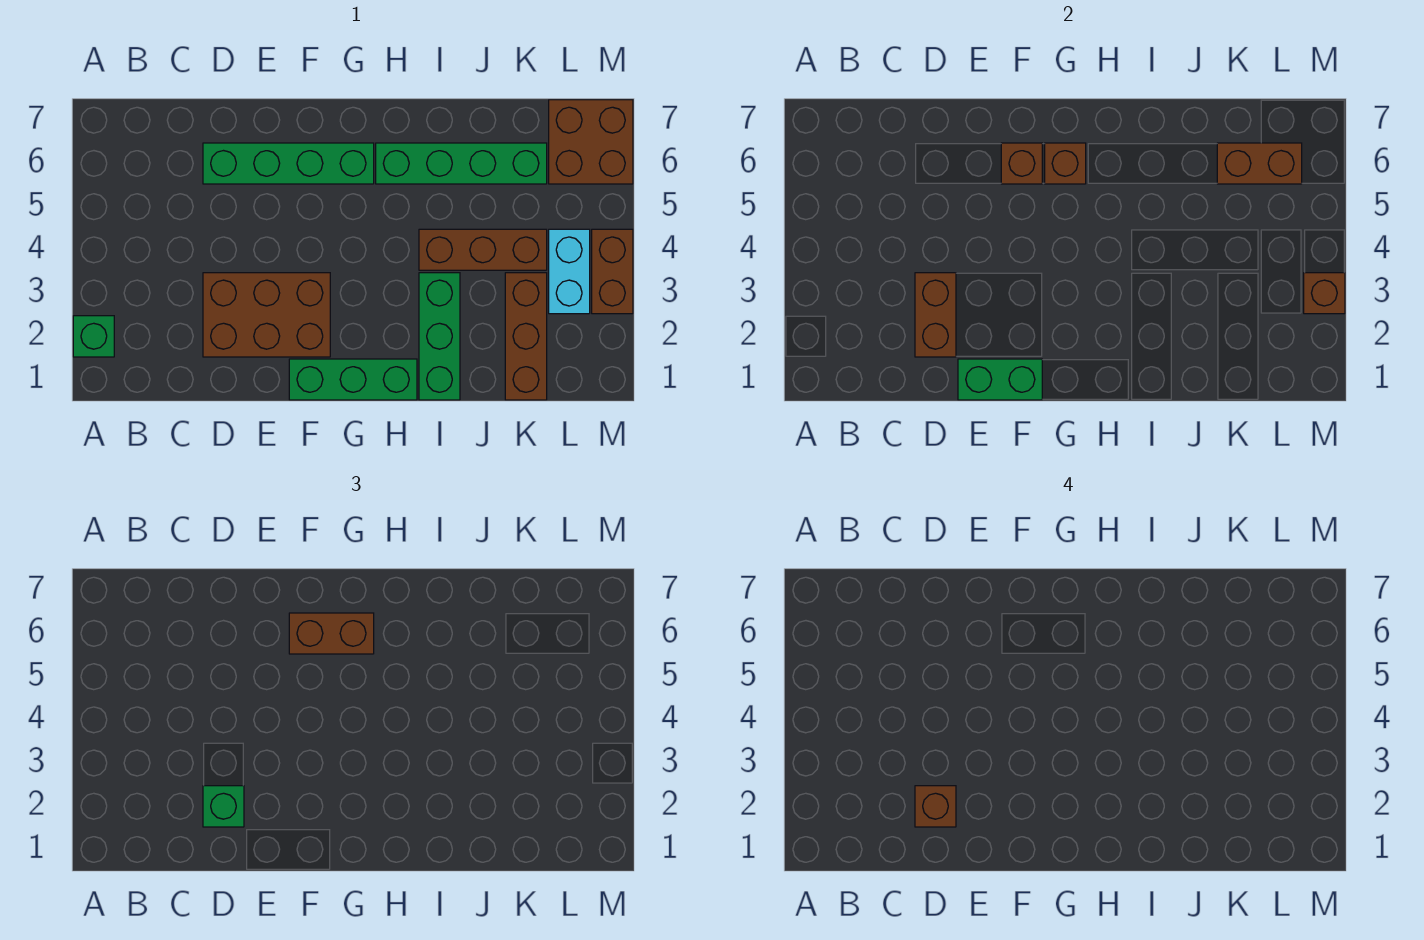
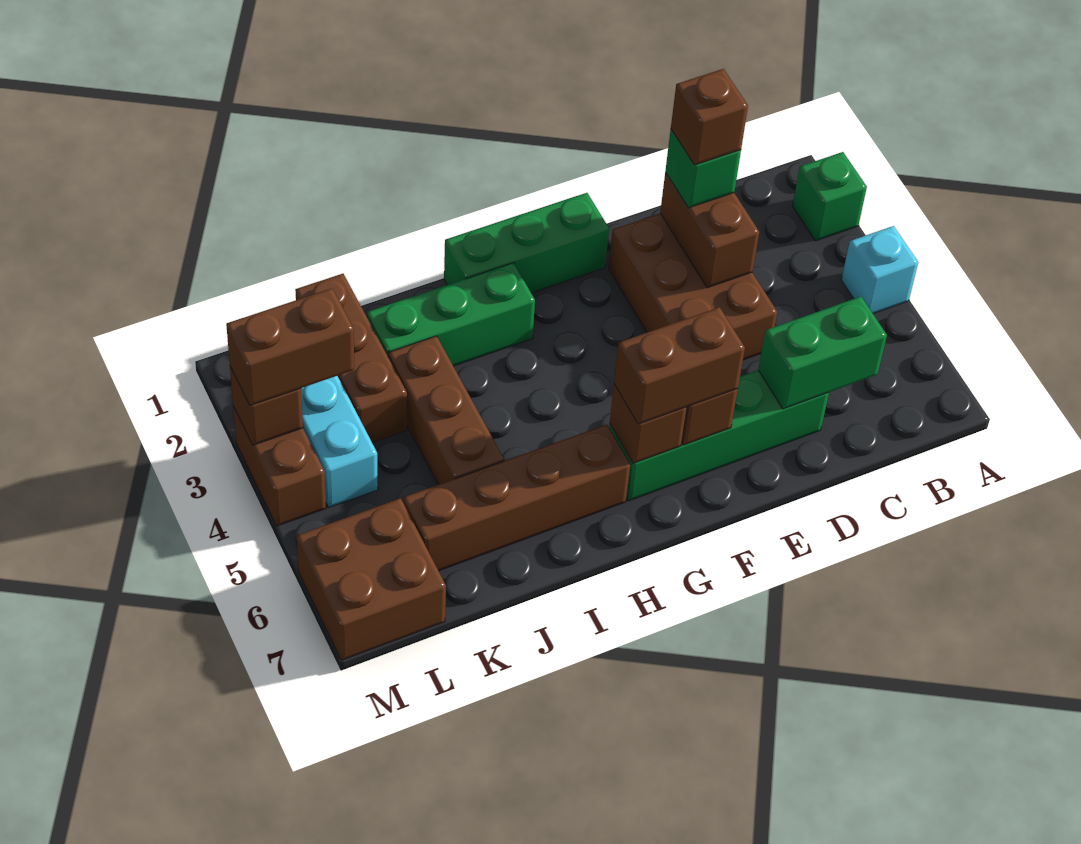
none -> cyan brick A4 level 1
brown brick D2:F3 level 1 -> brown brick D2:E4 level 1
green brick E1:F1 level 2 -> green brick C6:D6 level 2
green brick H6:K6 level 1 -> brown brick H6:K6 level 1
green brick I1:I3 level 1 -> green brick H2:J2 level 1
brown brick I4:K4 level 1 -> brown brick J3:J5 level 1
brown brick K6:L6 level 2 -> brown brick L3:M3 level 3

